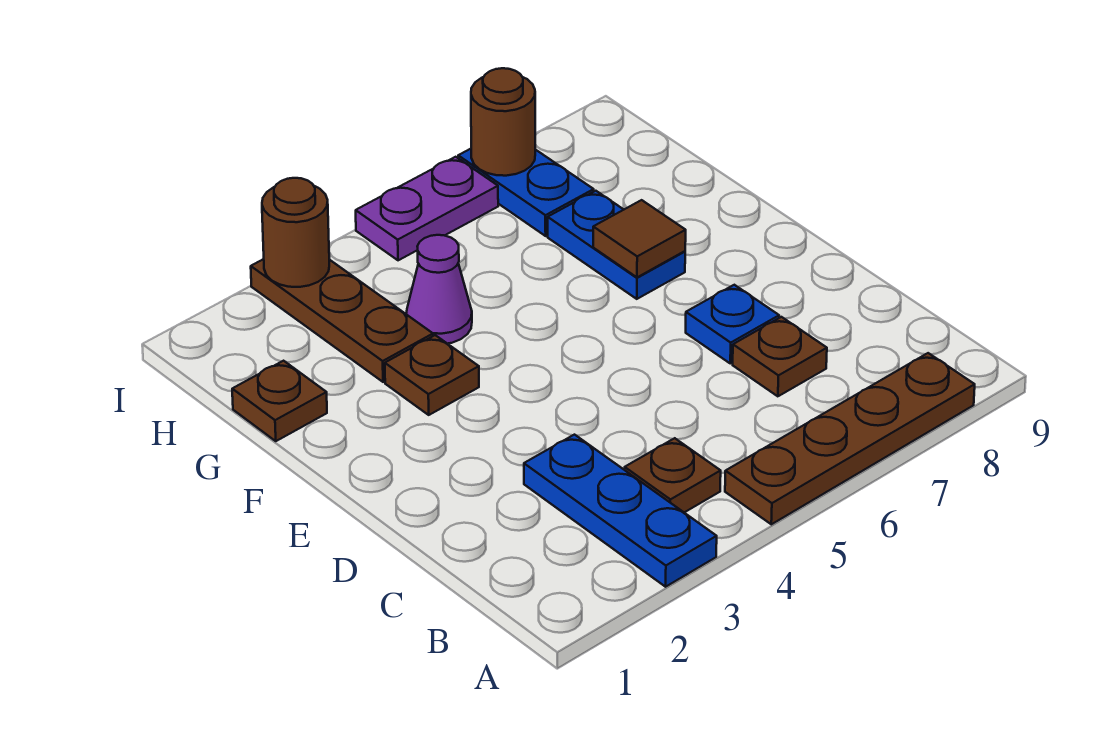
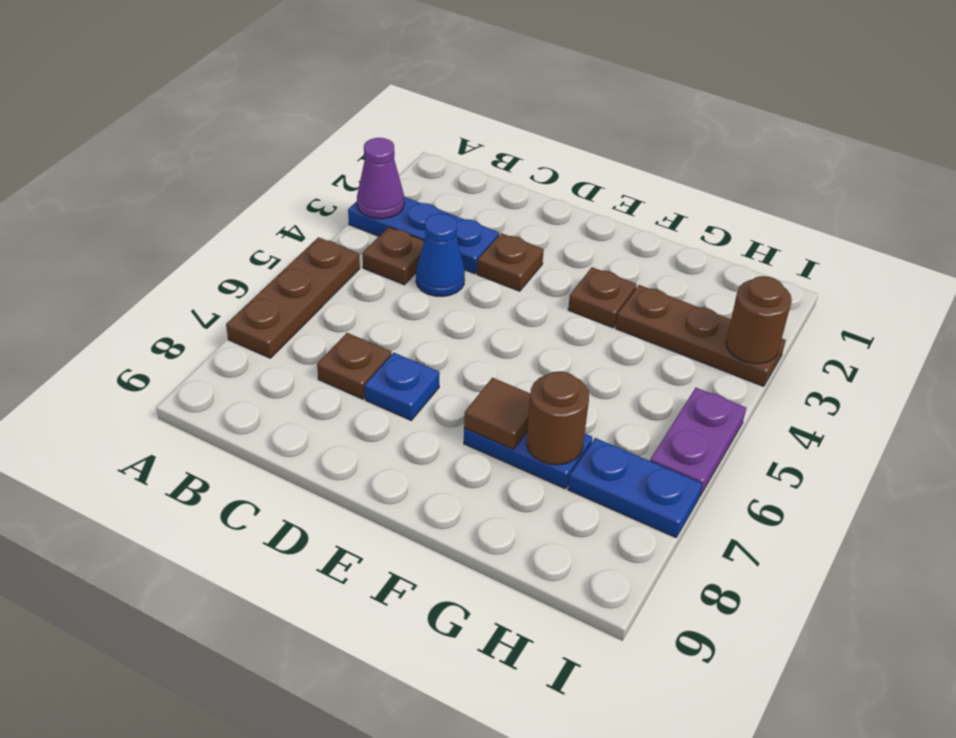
brown plate A5:A8 level 1 -> brown plate A5:A7 level 1
none -> blue cone C4 level 1
brown plate G1 level 1 -> brown plate D3 level 1
purple cone G4 level 1 -> purple cone A3 level 2
brown round brick I7 level 2 -> brown round brick G7 level 2

